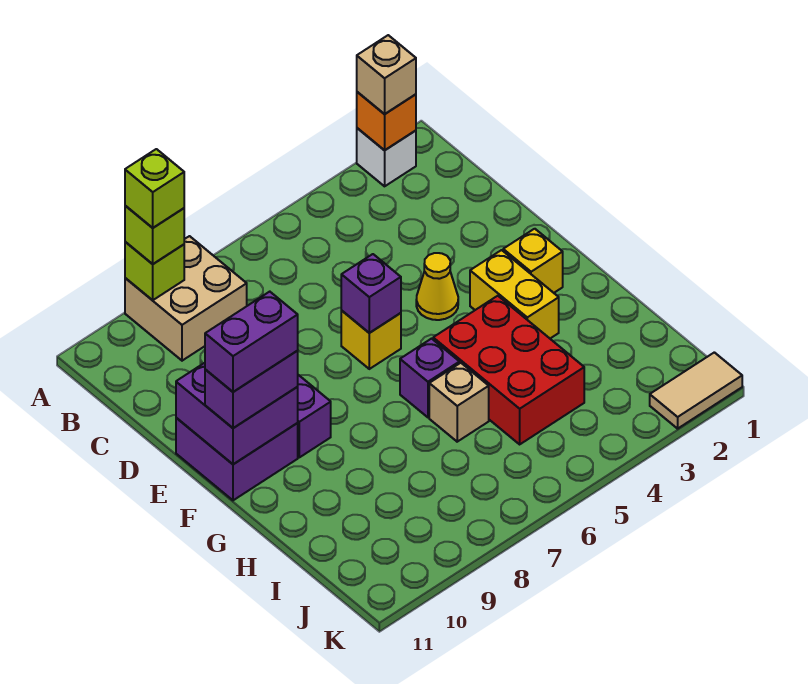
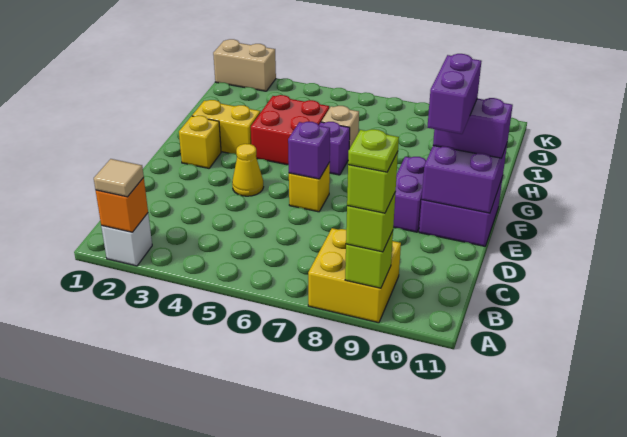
tan brick A2 level 3 -> tan tile A2 level 3
tan brick A8:B9 level 1 -> yellow brick A8:B9 level 1
none -> lime plate A9 level 5
yellow brick F3:G3 level 1 -> yellow brick G2:G3 level 1
purple brick F10:F11 level 4 -> purple brick E10:F10 level 4
red brick G4:I5 level 1 -> red brick G4:H5 level 1
tan tile K1:K2 level 1 -> tan brick K1:K2 level 1

